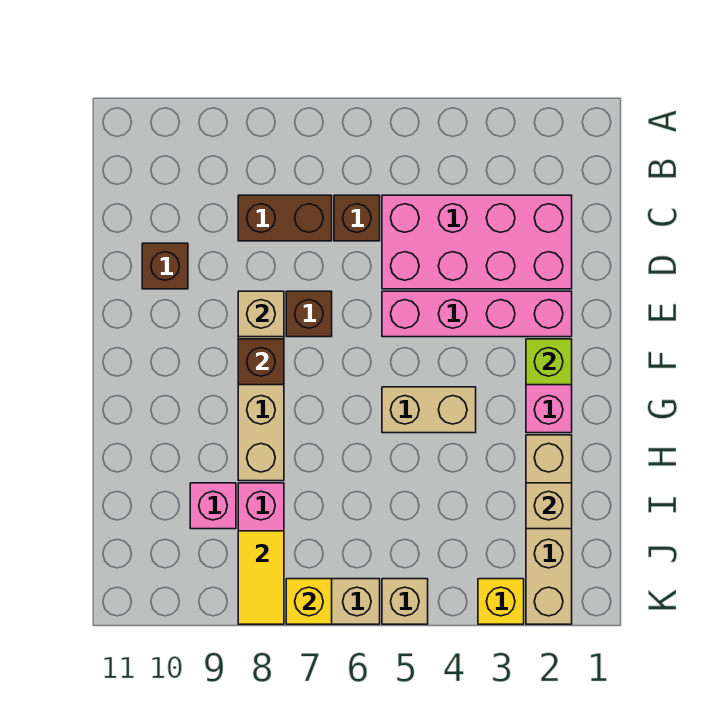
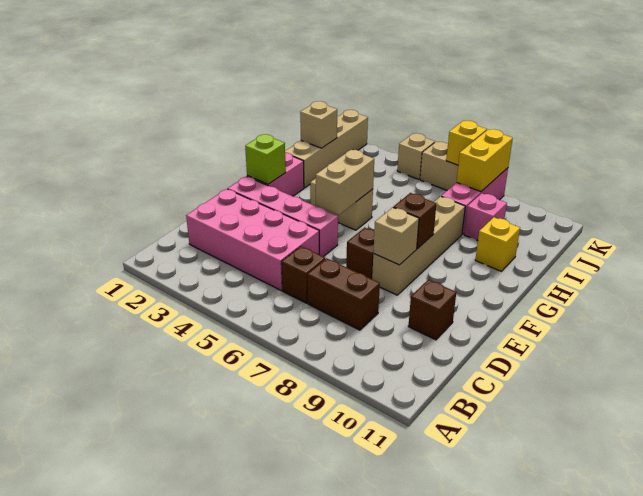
none -> tan brick F5:G5 level 2
yellow tile J8:K8 level 2 -> yellow brick J8:K8 level 2
yellow brick K3 level 1 -> yellow brick H10 level 1

